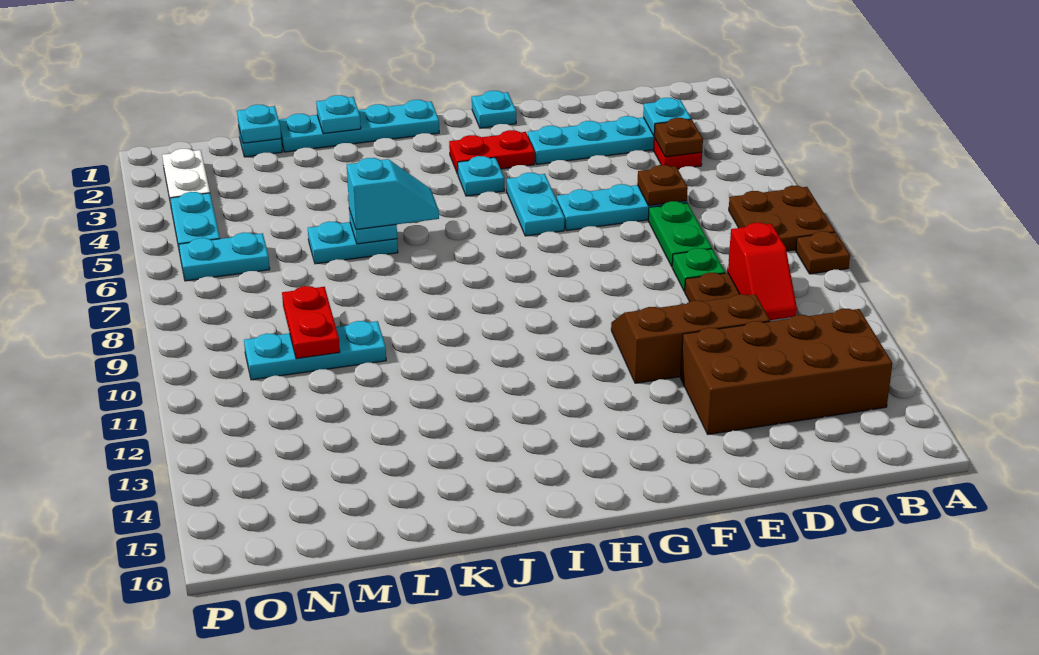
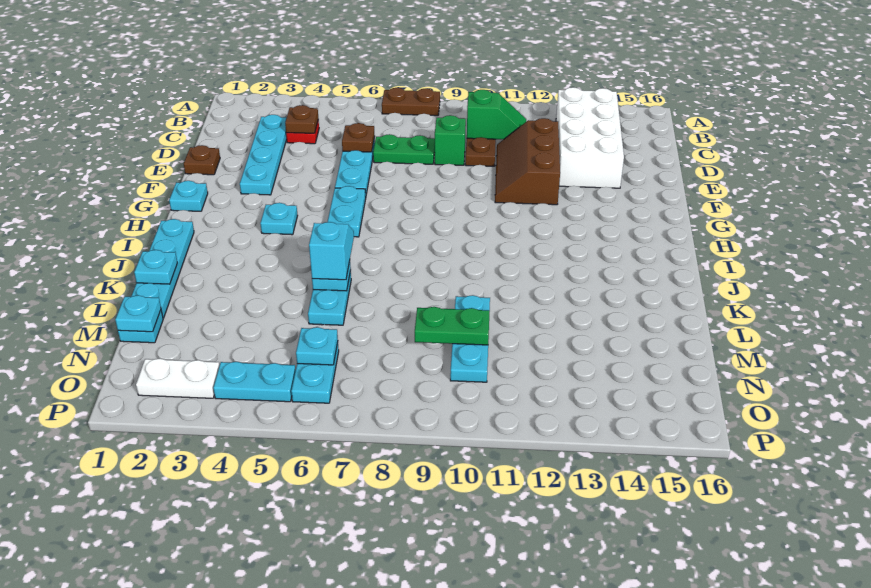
brown plate A7:B8 level 1 -> brown plate A7:A8 level 1
brown plate A9 level 1 -> brown plate E1 level 1
brown brick B13:E14 level 1 -> white brick B13:E14 level 1
cyan plate C3 level 2 -> cyan plate N6 level 2
red slope C10:C11 level 2 top 10 -> green slope C10:C11 level 2 top 10
green plate D9 level 1 -> green brick D9 level 1
red plate G3:H3 level 1 -> none
cyan plate G5:G6 level 1 -> cyan plate G6:H6 level 1
red plate M9:M10 level 2 -> green plate M9:M10 level 2

